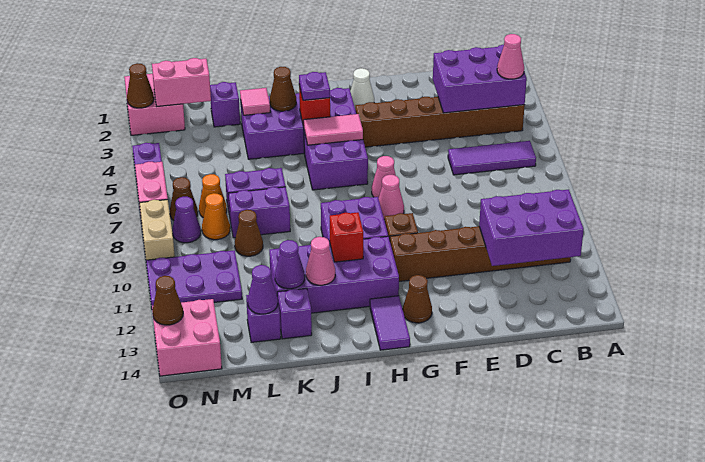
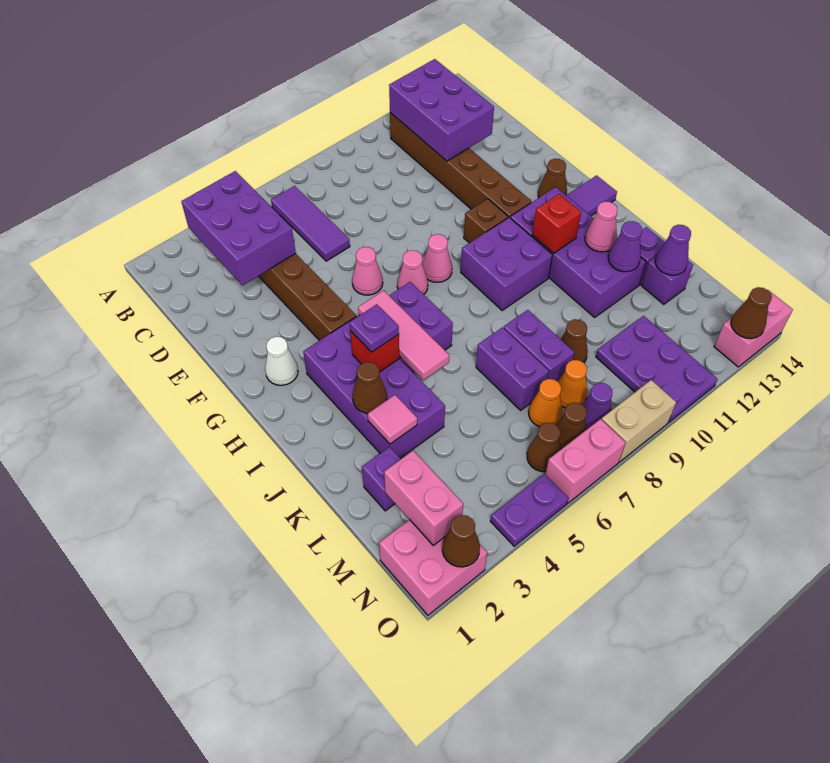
pink cone B4 level 3 -> pink cone F6 level 1
pink tile H5:I5 level 2 -> pink tile H5:J5 level 2
none -> brown cone N6 level 1
pink brick N13:O14 level 1 -> pink brick O13:O14 level 1

